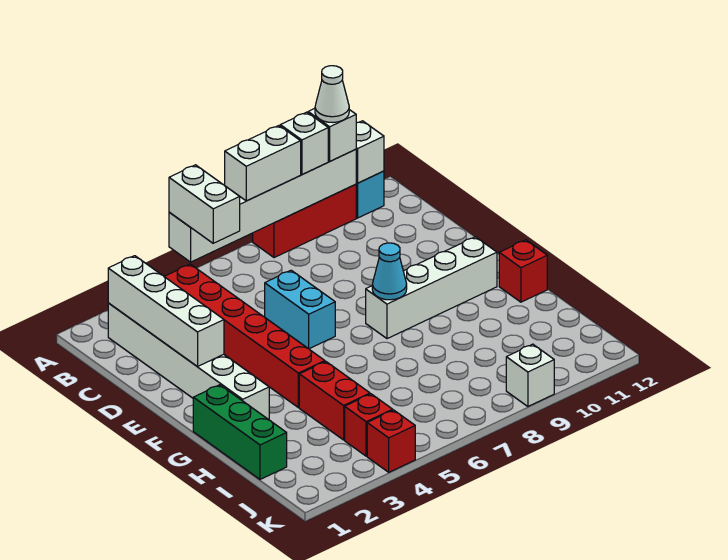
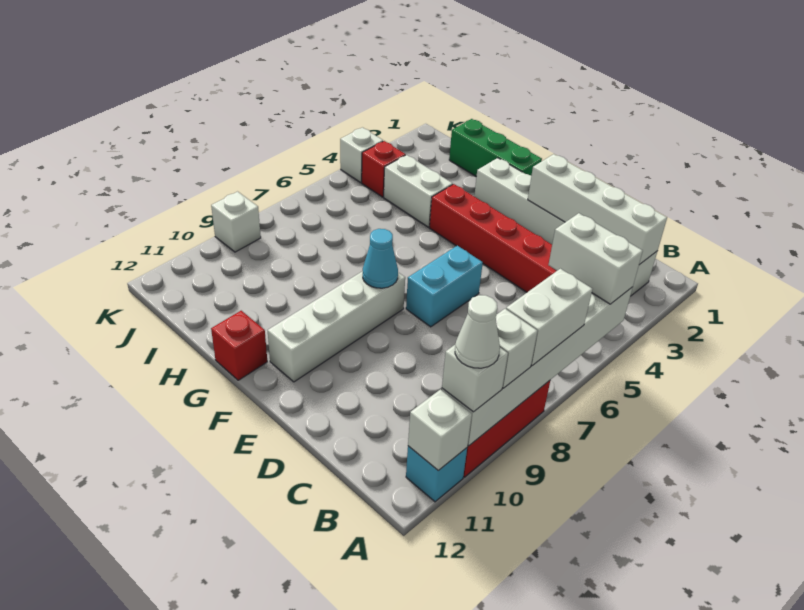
cyan brick D6:E6 level 1 -> cyan brick E6:E7 level 1
red brick H4:I4 level 1 -> white brick H4:I4 level 1
red brick K4 level 1 -> white brick K4 level 1

